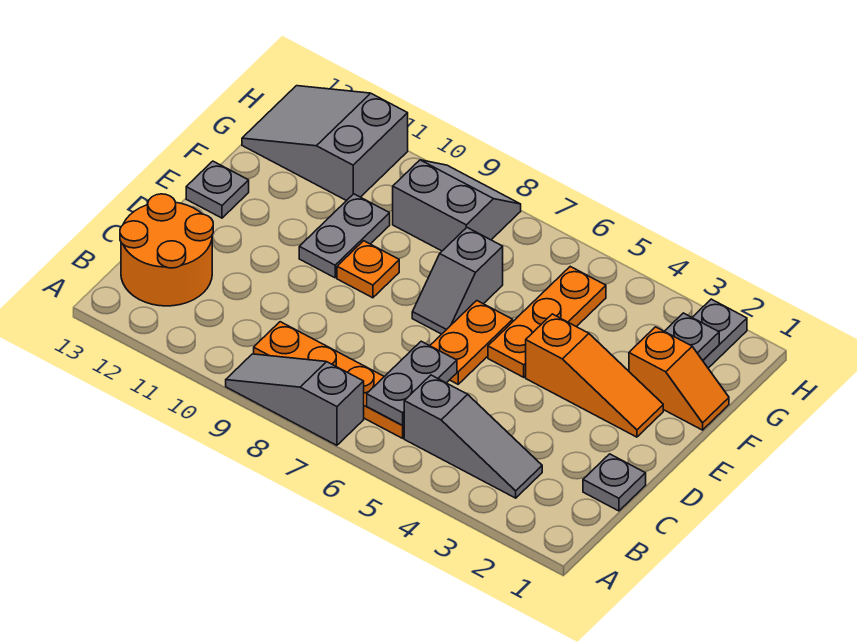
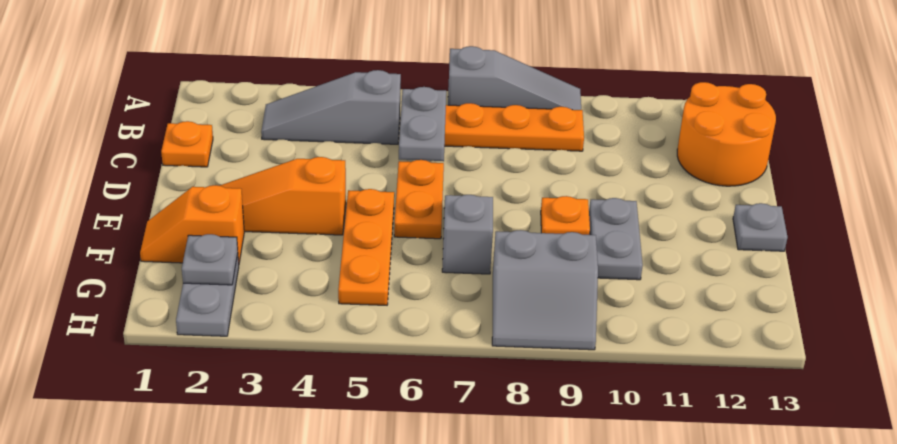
grey plate C1 level 1 -> orange plate C1 level 1
grey slope G11:H13 level 1 top 11 -> none

